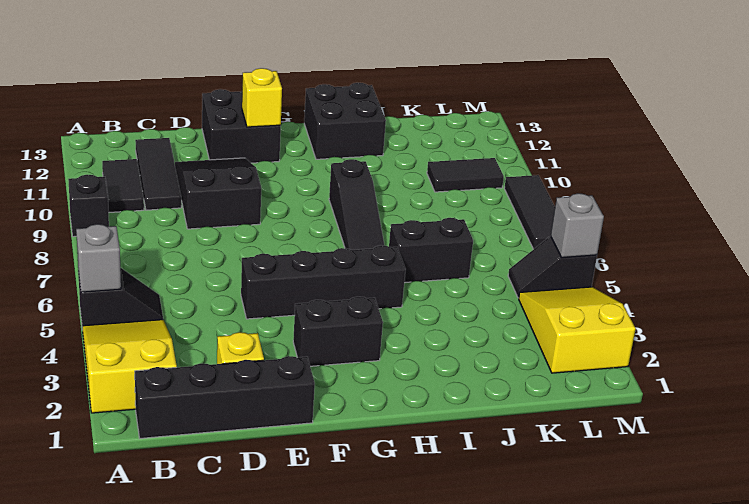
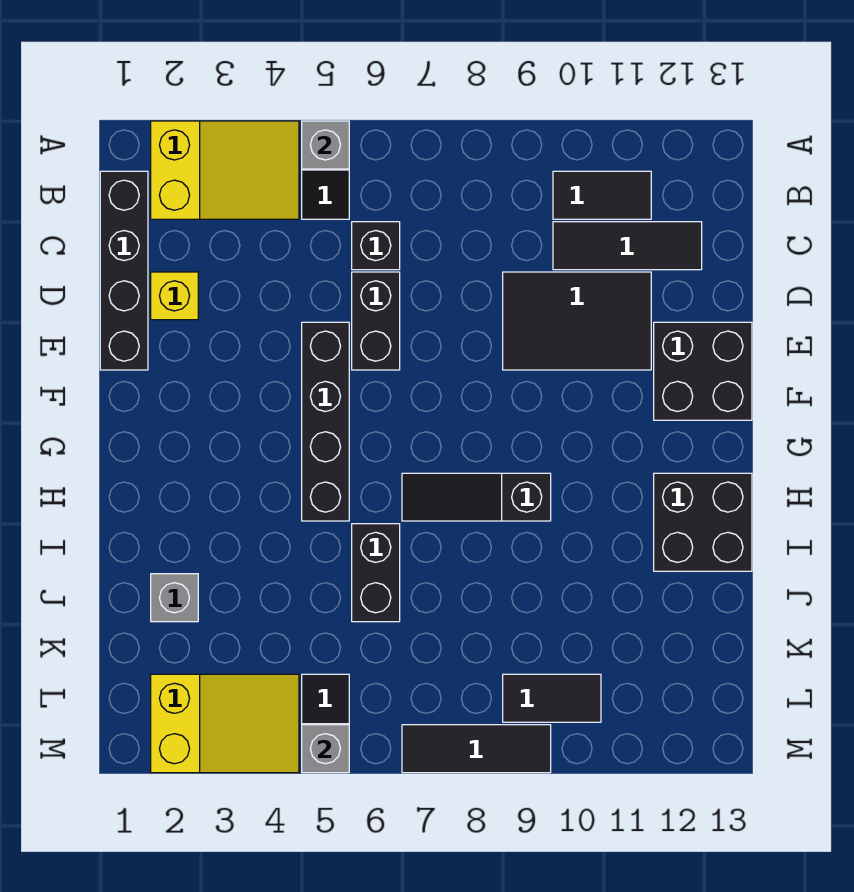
black brick A9 level 1 -> black brick C6 level 1
black slope D9:E11 level 1 top 9 -> black tile D9:E11 level 1
black brick F3:G3 level 1 -> black brick D6:E6 level 1
yellow brick F12 level 2 -> none
none -> grey brick J2 level 1
black tile K10:L10 level 1 -> black tile L9:L10 level 1

